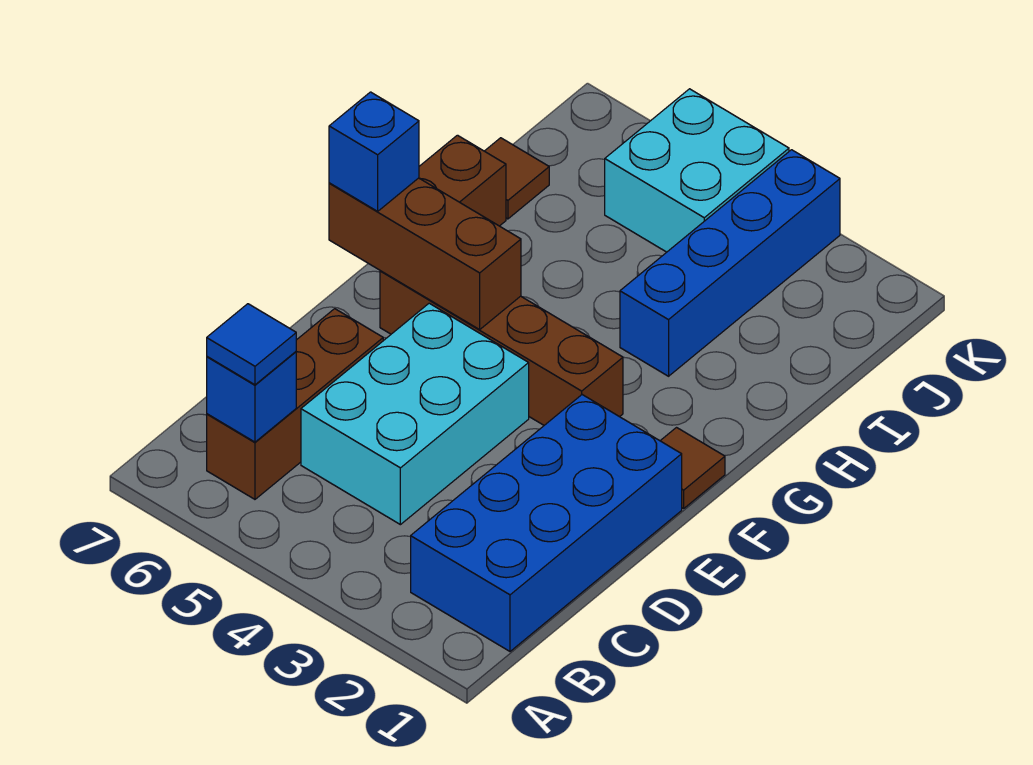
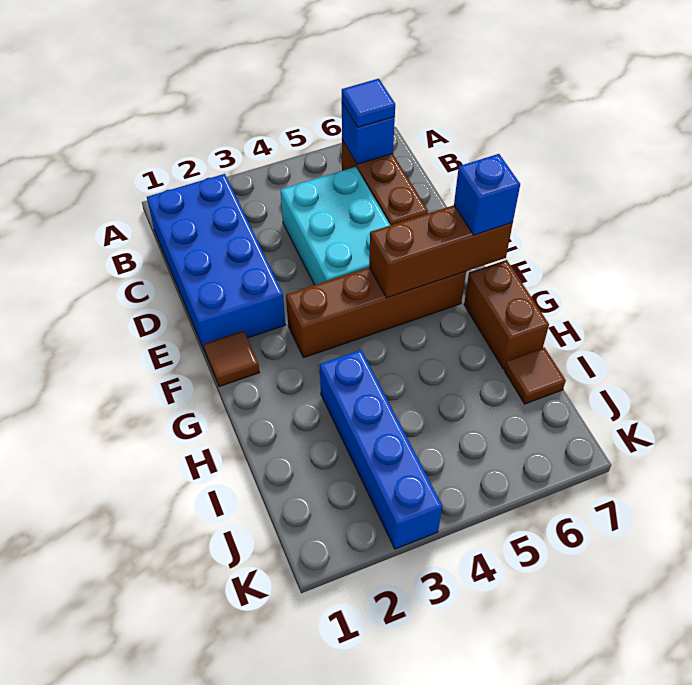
cyan brick J4:K5 level 1 -> none

